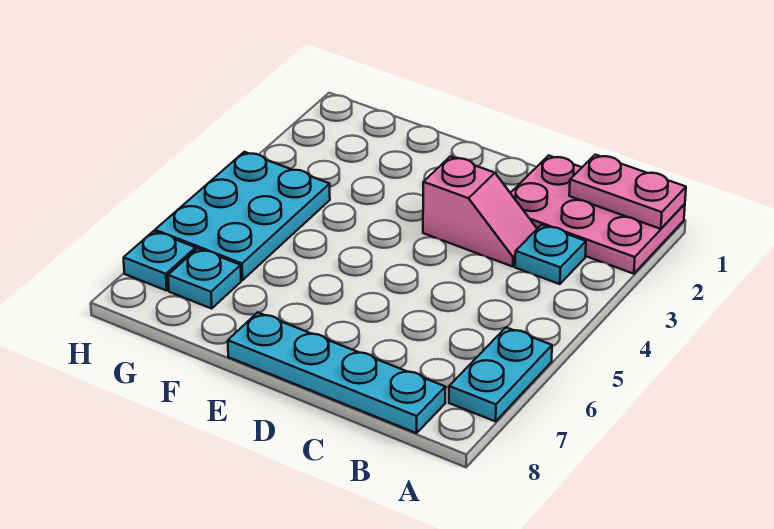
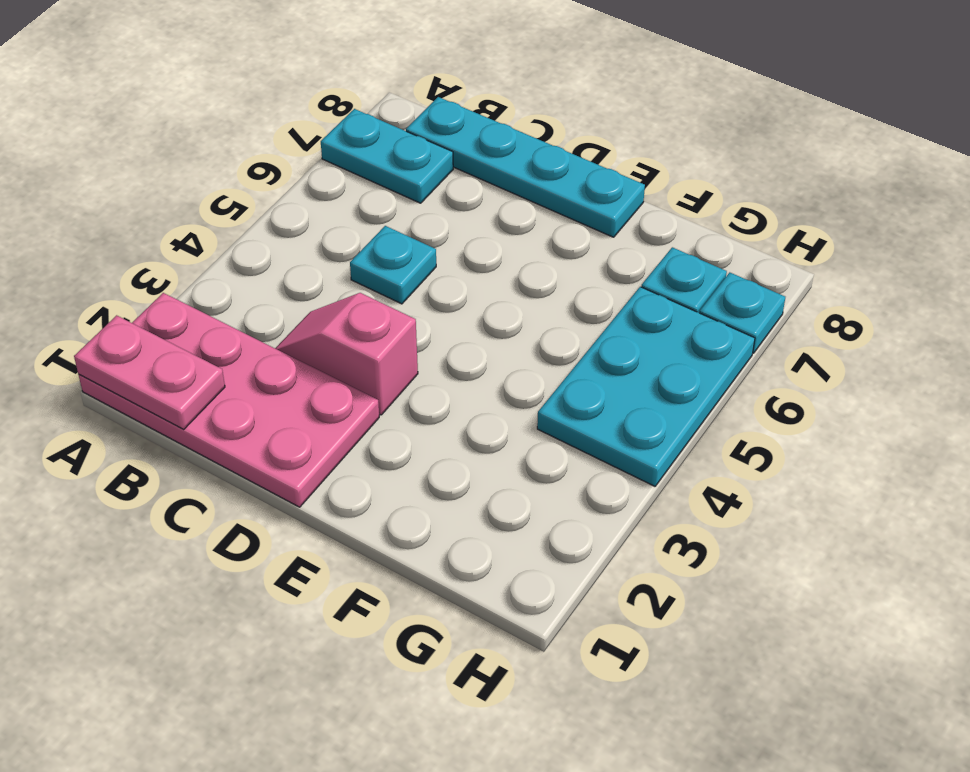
pink plate A1:C2 level 1 -> pink plate A1:D2 level 1
cyan plate A6:A7 level 1 -> cyan plate A7:B7 level 1
cyan plate B3 level 1 -> cyan plate C5 level 1

